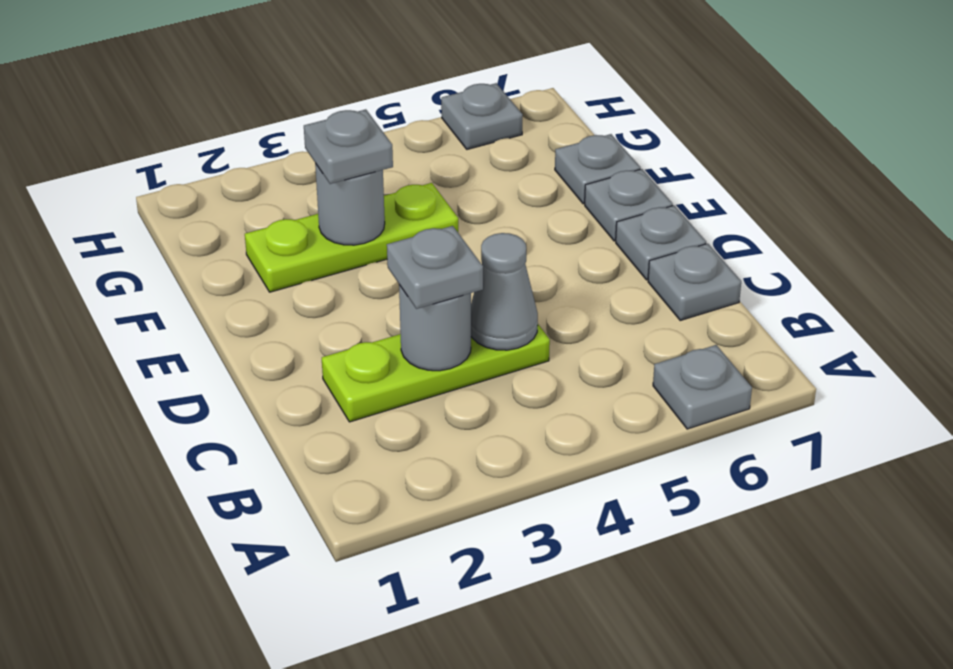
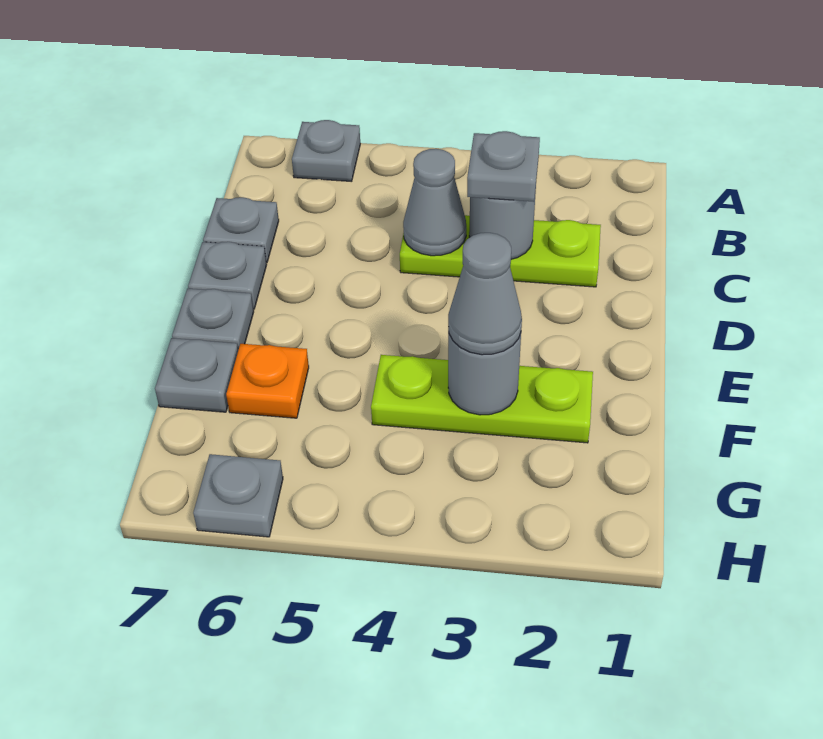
grey plate F3 level 3 -> grey cone F3 level 3
none -> orange plate F6 level 1

